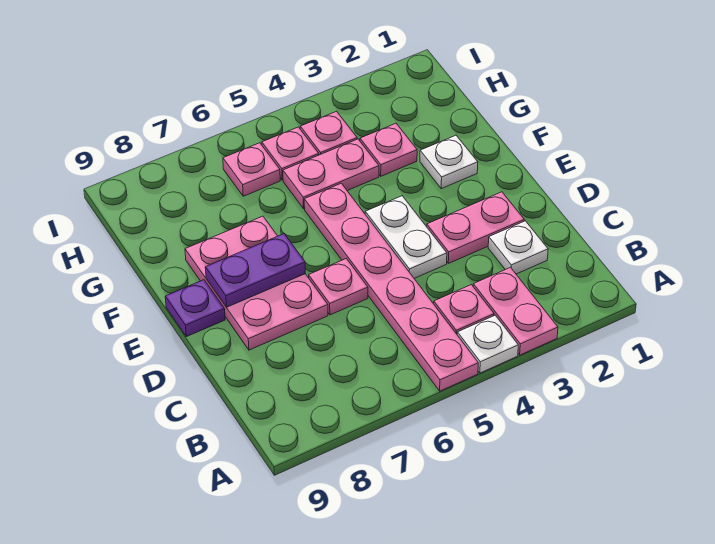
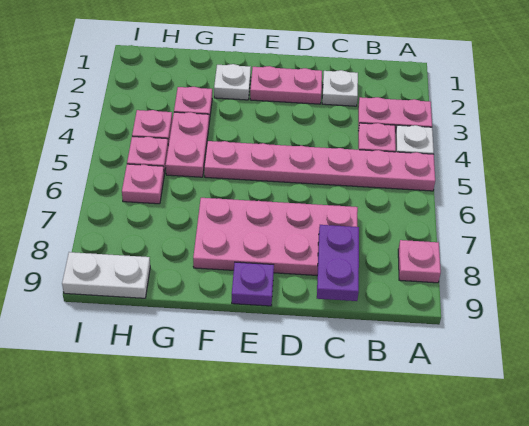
pink plate D2:D3 level 1 -> pink plate D2:E2 level 1
white plate D4:E4 level 1 -> white plate H9:I9 level 1
pink plate D6 level 1 -> pink plate A8 level 1
pink plate D7:F8 level 1 -> pink plate C7:F8 level 1
purple plate E7:E8 level 2 -> purple plate C8:C9 level 2

